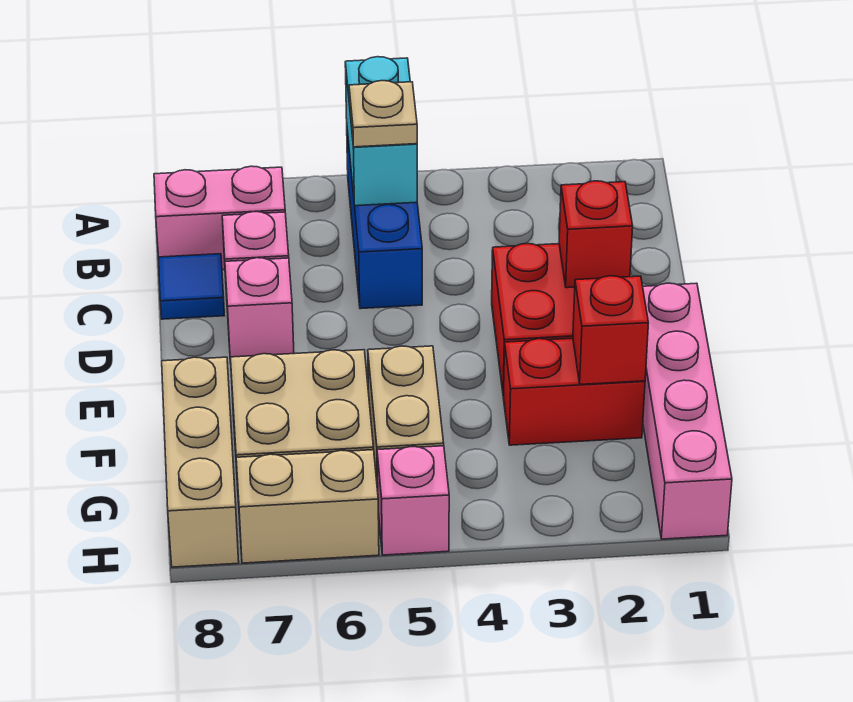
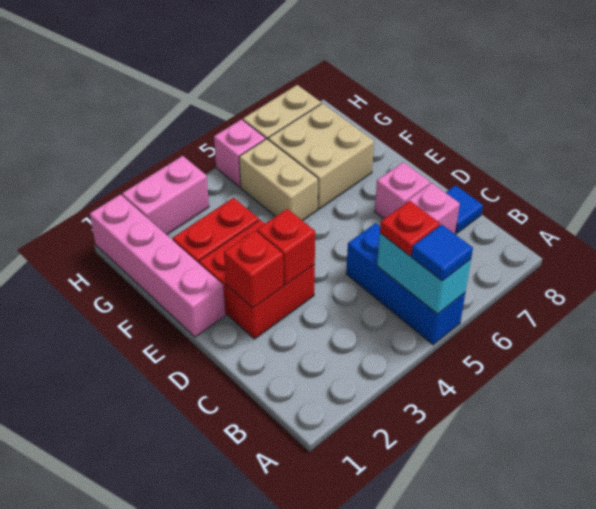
none -> blue tile A5 level 3
tan plate B5 level 3 -> red plate B5 level 3
pink brick B7:B8 level 1 -> pink brick H2:H3 level 1
red brick F2 level 2 -> red brick D3 level 2
tan brick F8:H8 level 1 -> none

